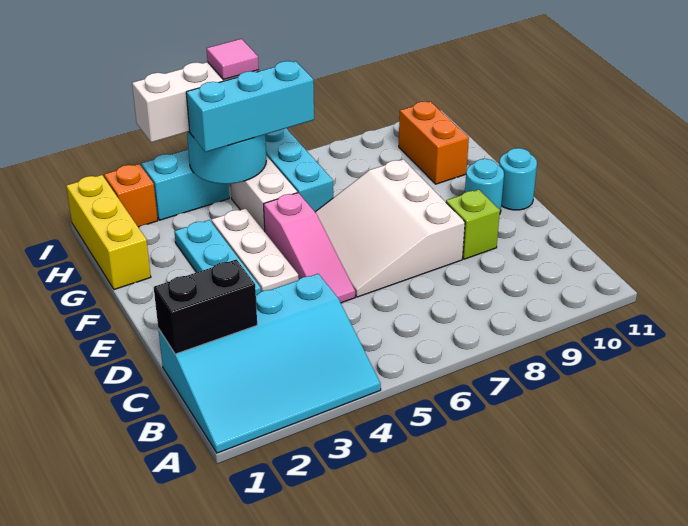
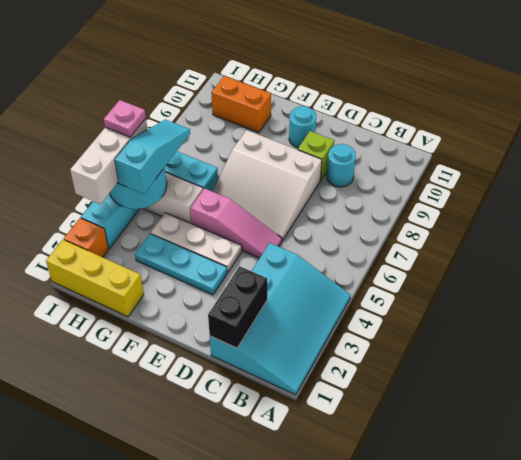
cyan round brick E11 level 1 -> cyan round brick C9 level 1
cyan brick H4:H6 level 3 -> cyan slope H4:H6 level 3 top 4
pink tile I5 level 4 -> pink plate I5 level 4

